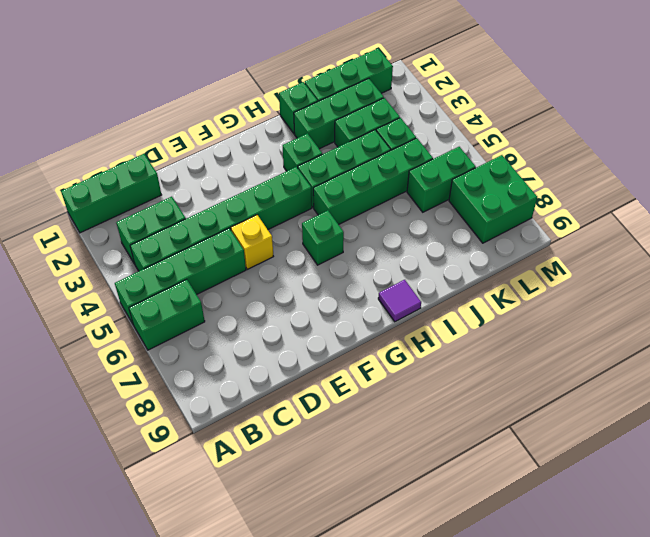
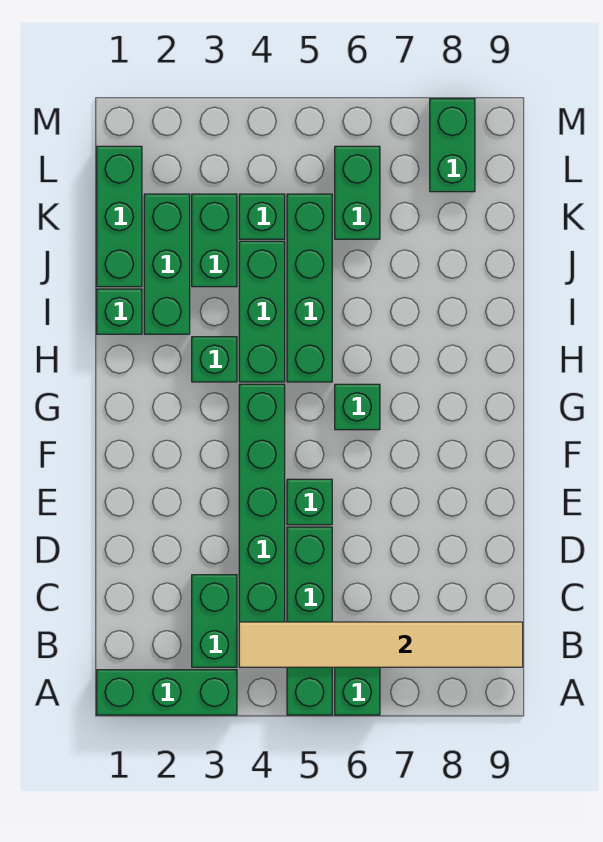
green brick A1:C1 level 1 -> green brick A1:A3 level 1
none -> tan tile B4:B9 level 2
yellow brick E5 level 1 -> green brick E5 level 1
purple tile H9 level 1 -> none
green brick L7:M8 level 1 -> green brick L8:M8 level 1

